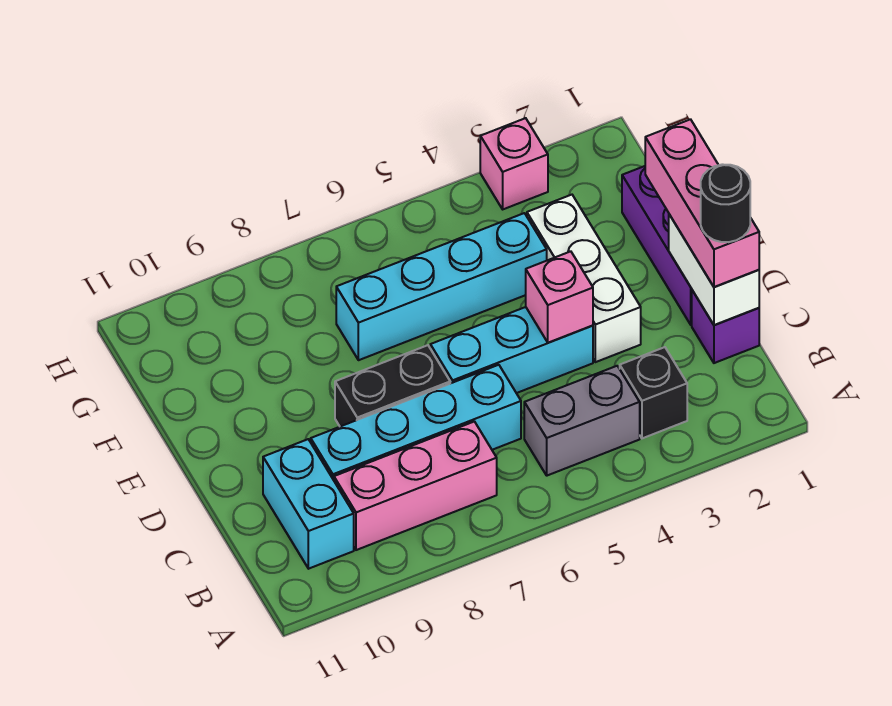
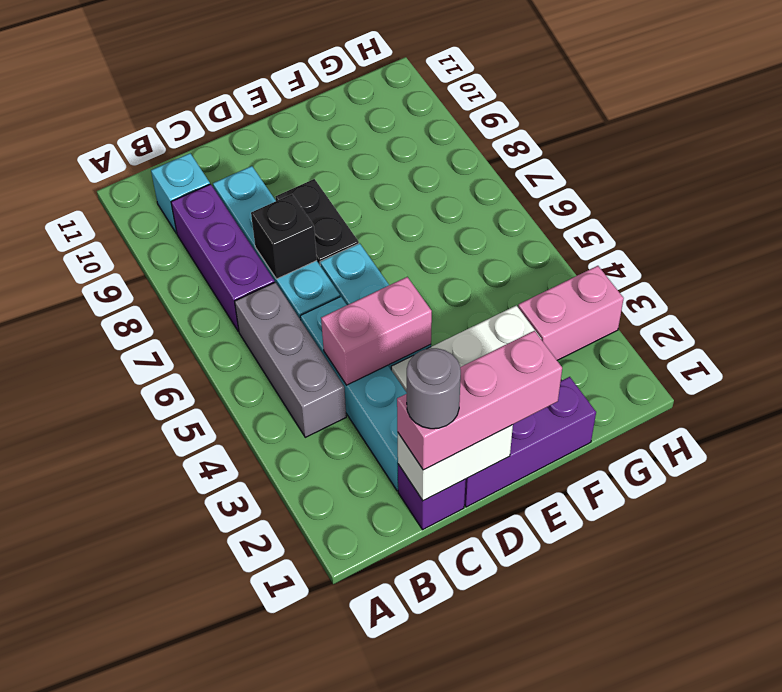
black brick B3 level 1 -> black brick C7 level 2
grey brick B4:B5 level 1 -> grey brick B4:B6 level 1
pink brick B7:B9 level 1 -> purple brick B7:B9 level 1
cyan brick B10:C10 level 1 -> cyan brick B10 level 1
black round brick C1 level 4 -> grey round brick C1 level 4
pink brick D4 level 2 -> pink brick C4:D4 level 2
cyan brick F4:F7 level 1 -> cyan brick C2:C5 level 1
pink brick H3 level 1 -> pink brick G3:H3 level 1

